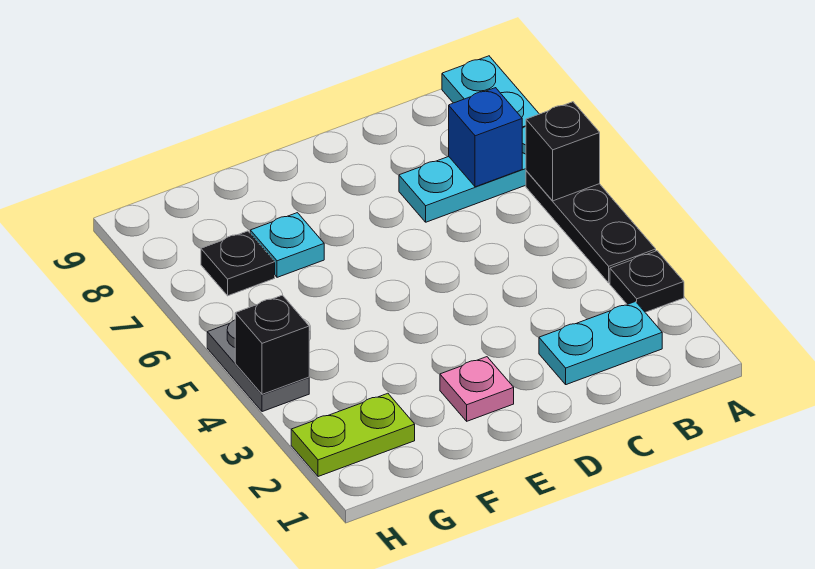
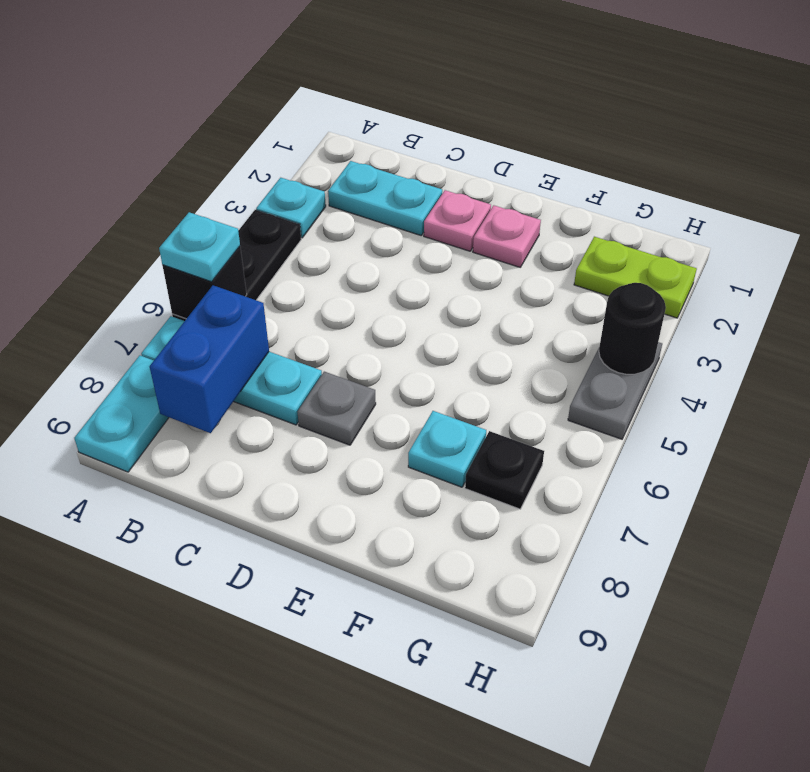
black plate A3 level 1 -> cyan plate A3 level 1
none -> cyan plate A6 level 3
blue brick B7 level 2 -> blue brick B7:B8 level 2
none -> pink plate D2 level 1
none -> grey plate D7 level 1
black brick H4 level 2 -> black round brick H4 level 2

